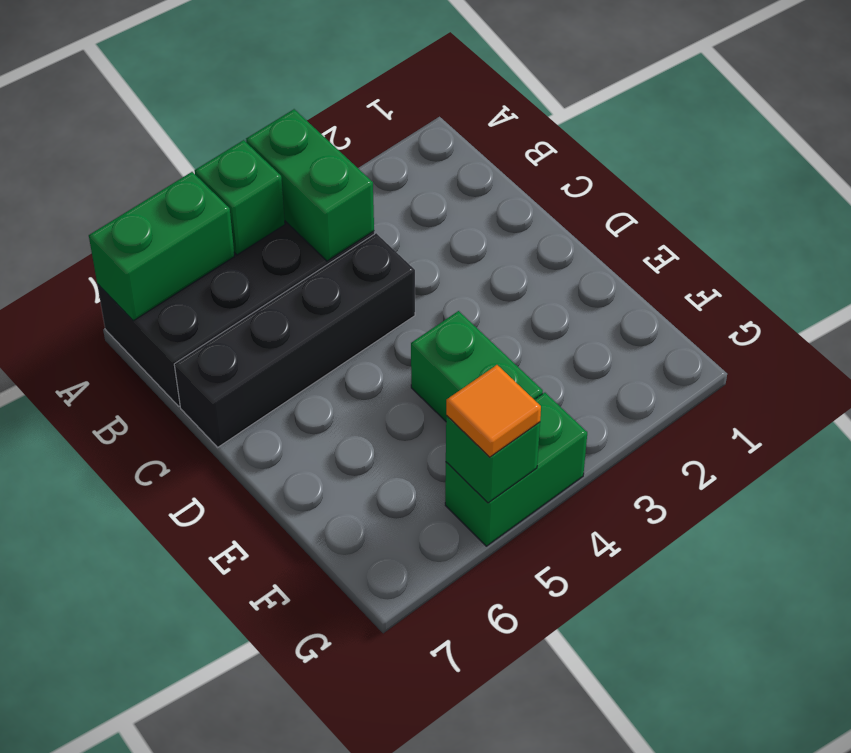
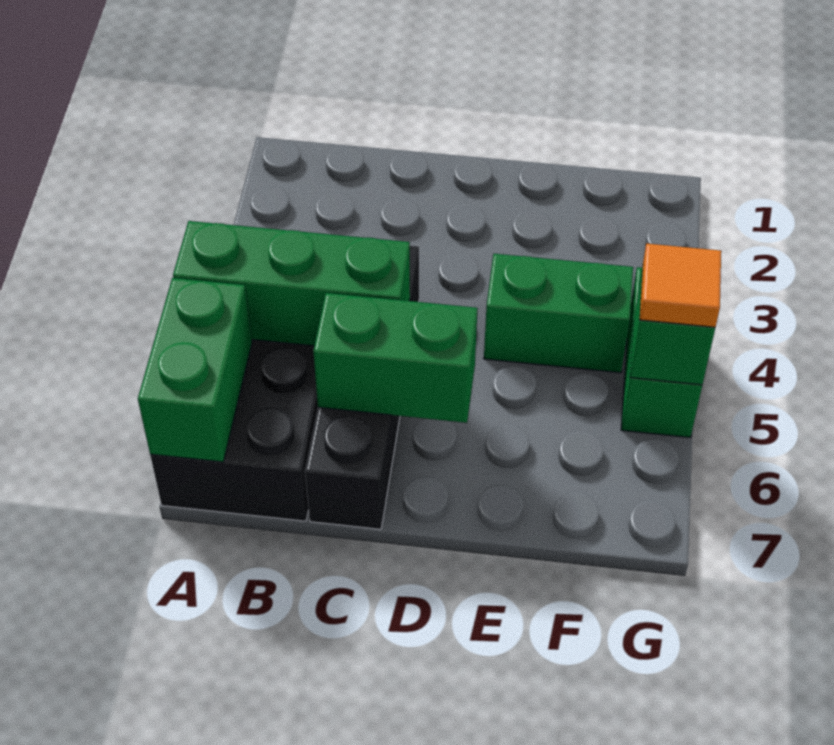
green brick A4:B4 level 2 -> green brick C6:D6 level 2
green brick A5 level 2 -> green brick A5:C5 level 2

